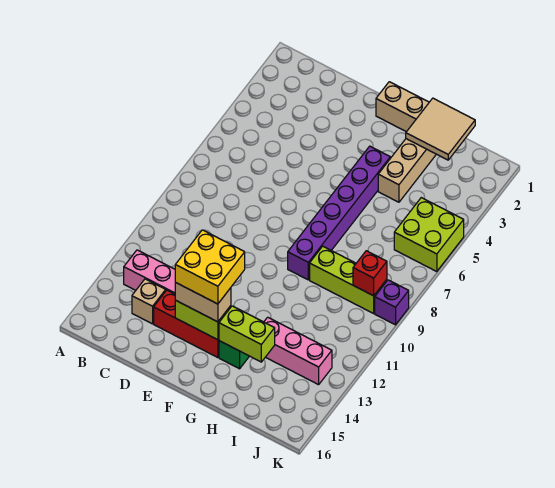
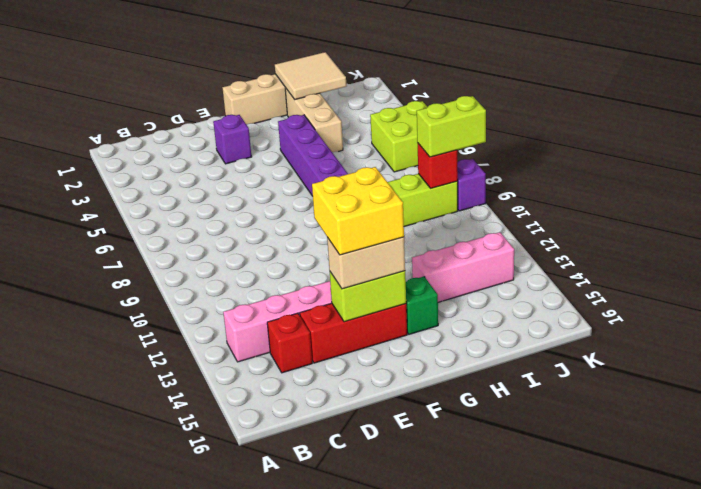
tan brick C14 level 1 -> red brick C14 level 1
none -> purple brick E3 level 1
lime brick G14:H14 level 2 -> lime brick J9:K9 level 3

